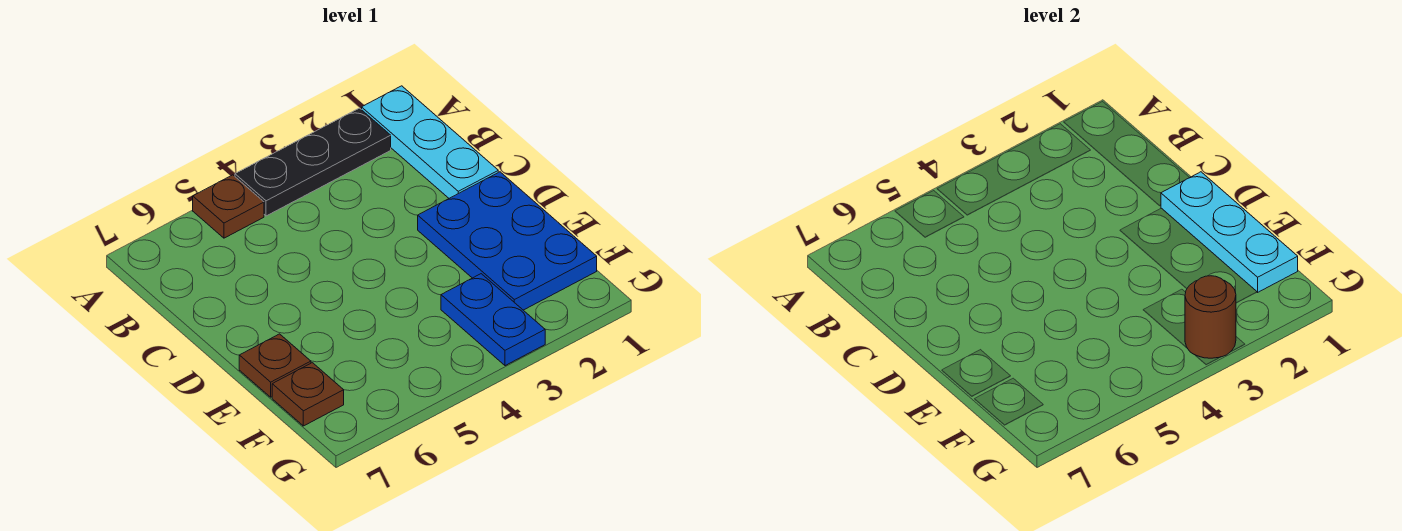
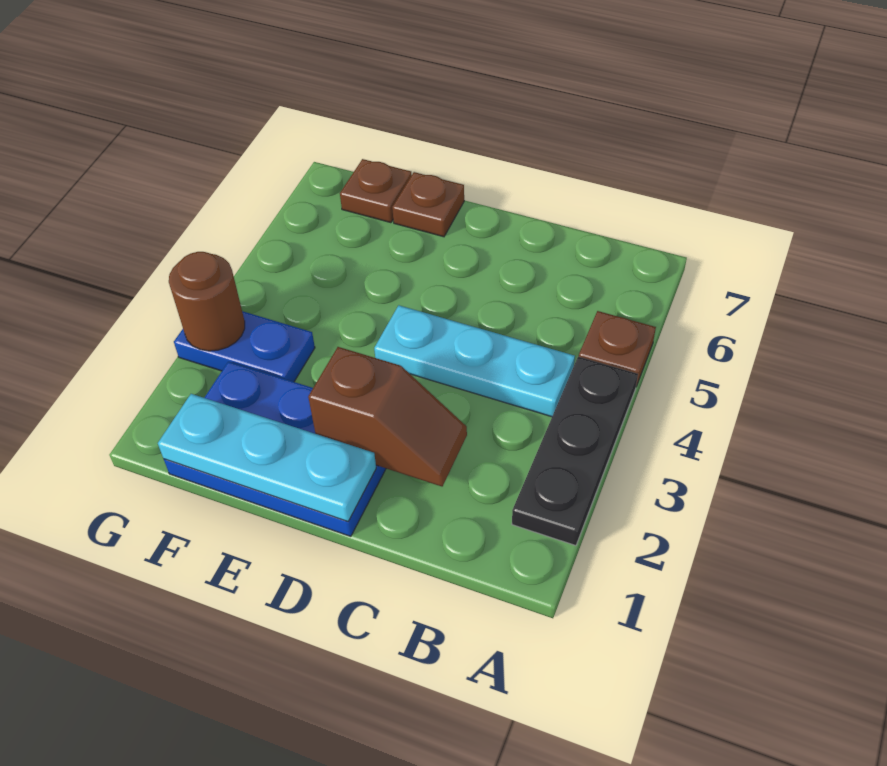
cyan plate A1:C1 level 1 -> cyan plate B4:D4 level 1
none -> brown slope C2:D2 level 2 top D

